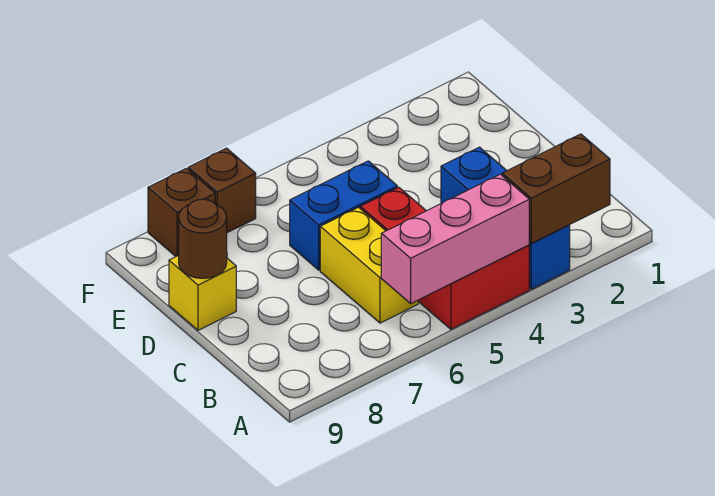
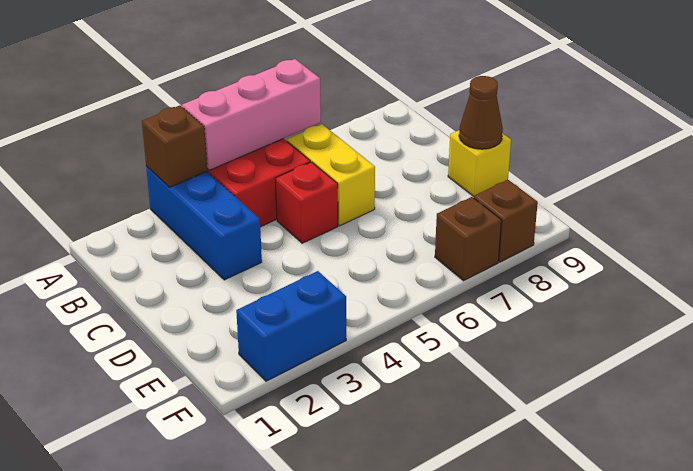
brown brick A2:A3 level 2 -> brown brick A3 level 2
blue brick D5:D6 level 1 -> blue brick F2:F3 level 1
brown round brick D9 level 2 -> brown cone D9 level 2

